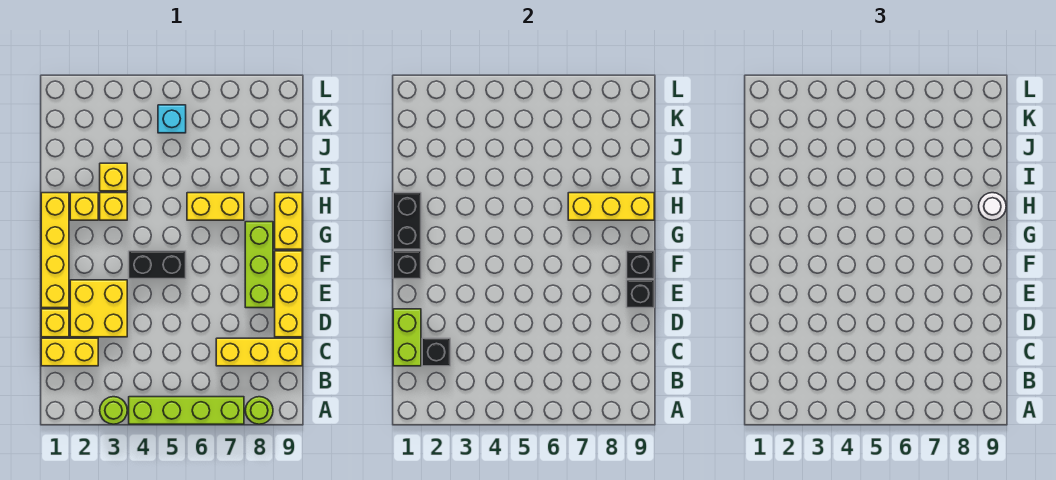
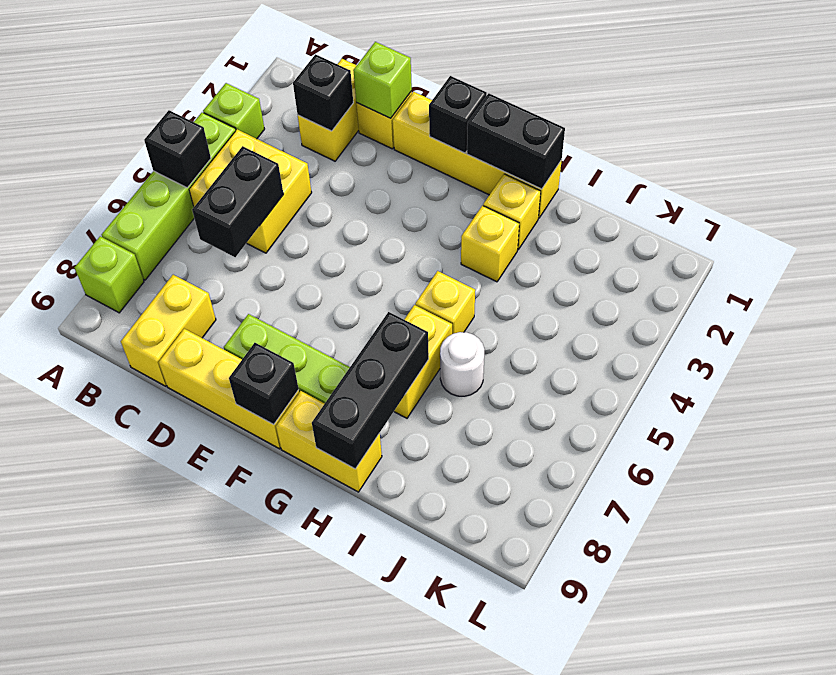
lime round brick A3 level 1 -> lime brick A3 level 1
lime round brick A8 level 1 -> lime brick A8 level 1
lime brick C1:D1 level 2 -> lime brick D1 level 2
yellow brick C7:C9 level 1 -> yellow brick C8:C9 level 1
yellow brick D2:E3 level 1 -> yellow brick B4:C5 level 1
black brick E9 level 2 -> black brick A5 level 2
black brick F4:F5 level 1 -> black brick C5:C6 level 2
yellow brick H7:H9 level 2 -> black brick H7:H9 level 2
white round brick H9 level 3 -> white round brick I6 level 1
yellow brick I3 level 1 -> yellow brick H5 level 1
cyan brick K5 level 1 -> none

